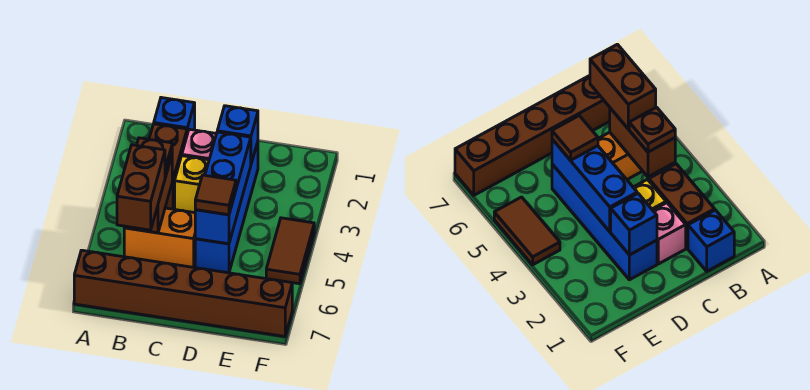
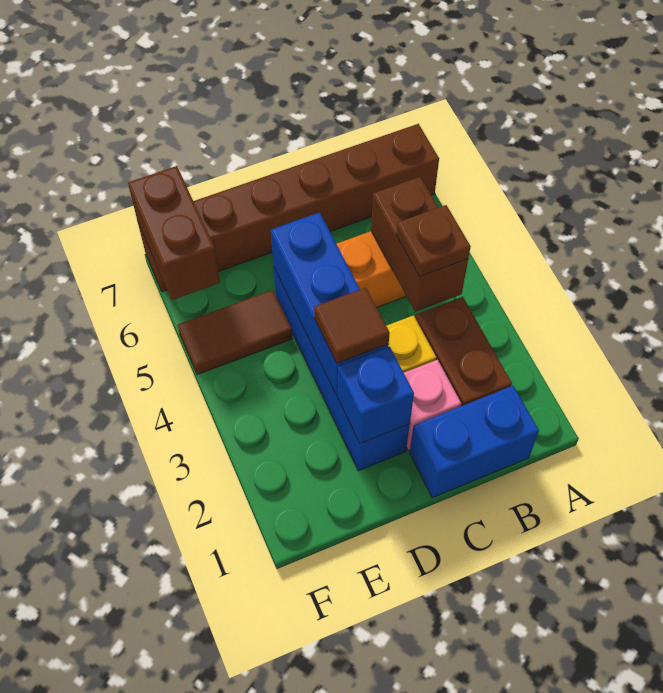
blue brick B1 level 1 -> blue brick B1:C1 level 1
brown brick B5:B6 level 3 -> brown brick F6:F7 level 2
brown tile D5 level 3 -> brown tile D3 level 3
brown tile F4:F5 level 1 -> brown tile E5:F5 level 1

